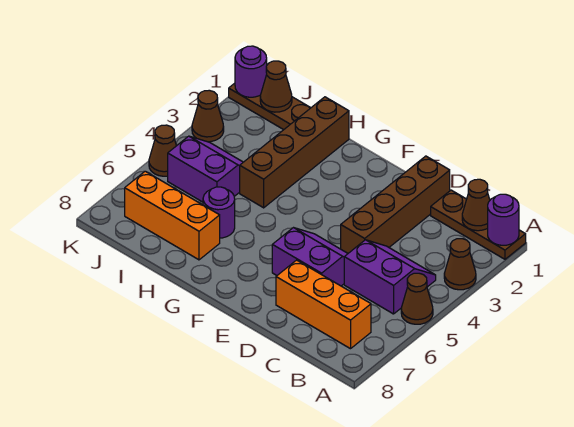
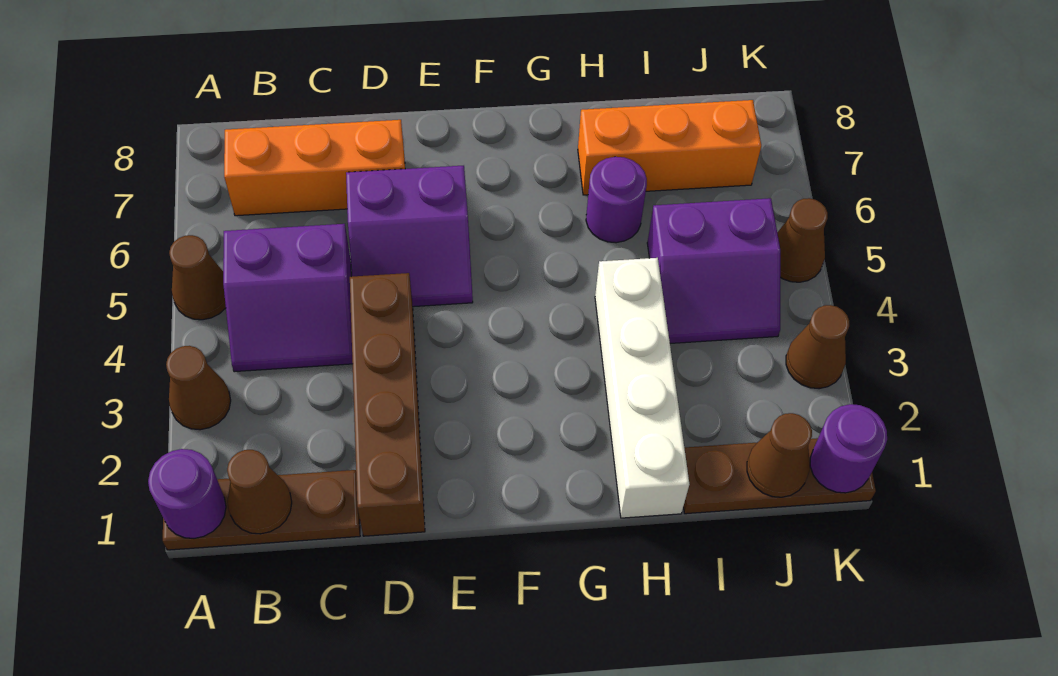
brown brick H1:H4 level 1 -> white brick H1:H4 level 1

